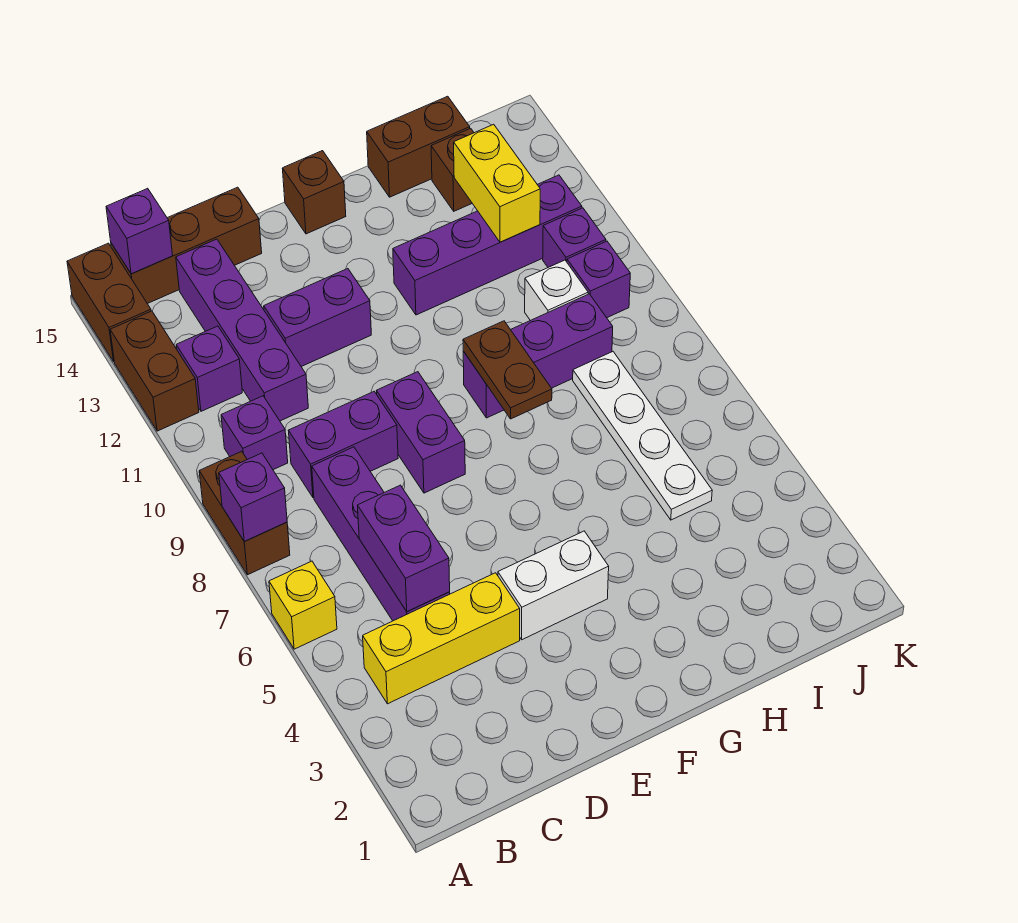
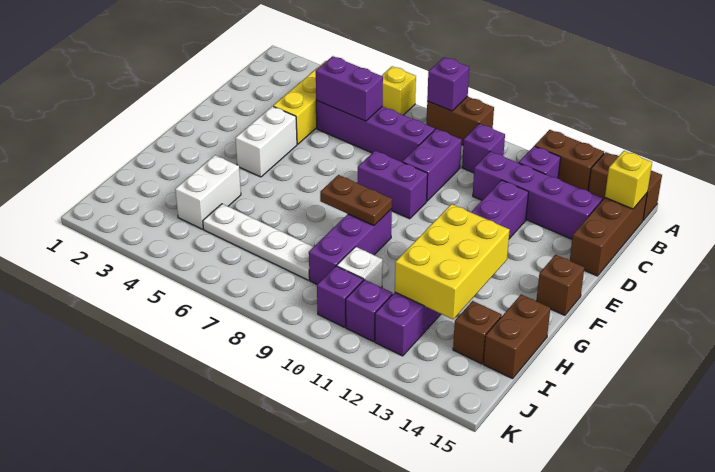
purple brick B15 level 2 -> yellow brick B15 level 2
none -> white brick H4:I4 level 1
yellow brick I12:I13 level 2 -> yellow brick G12:I13 level 2

